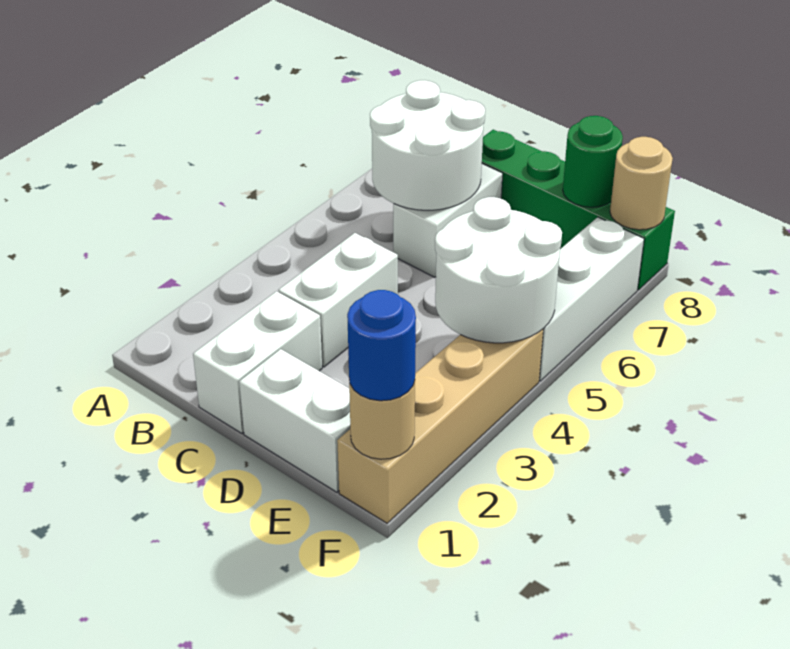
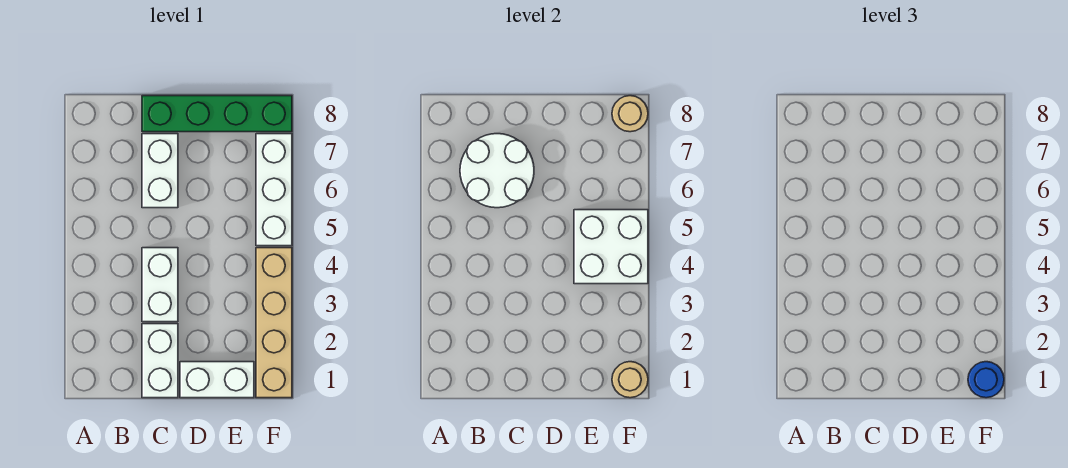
white round brick E4:F5 level 2 -> white brick E4:F5 level 2
green round brick E8 level 2 -> none

